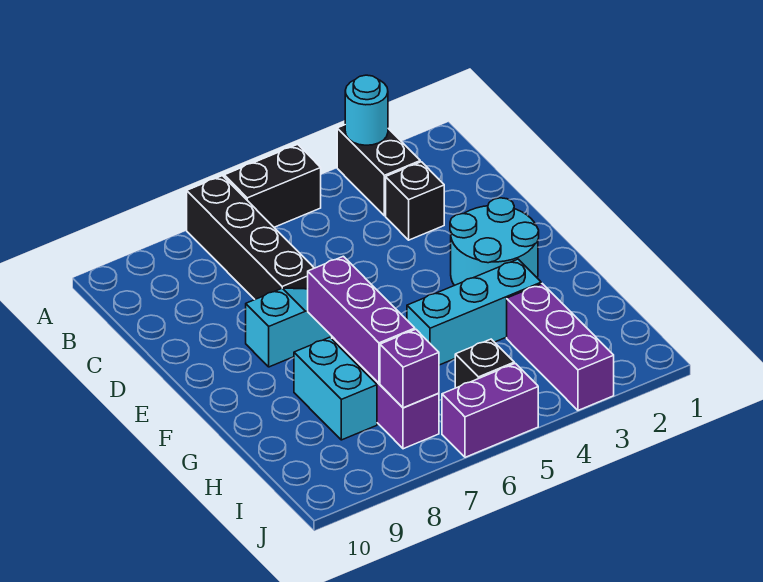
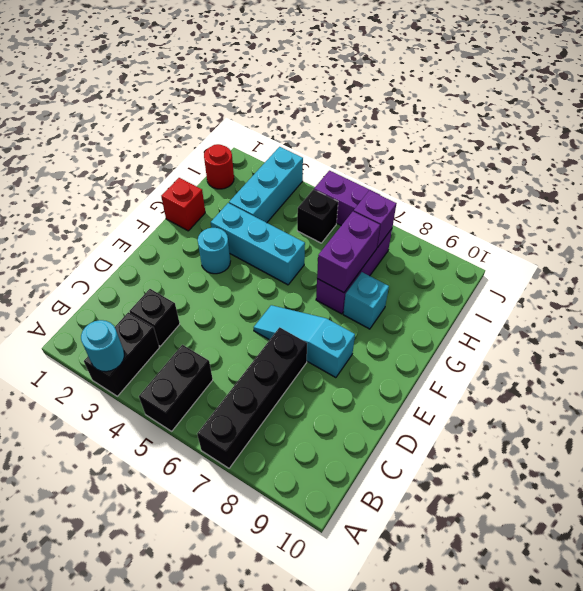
black brick A5:A6 level 1 -> black brick A5:B5 level 1
cyan round brick E2:F3 level 1 -> cyan round brick F3 level 1
purple brick F7:H7 level 2 -> purple brick G7:H7 level 2
none -> red brick G1 level 1
cyan brick G8:H8 level 1 -> cyan brick G8 level 1
purple brick H3:J3 level 1 -> cyan brick H3:J3 level 1
none -> red round brick I1 level 1

